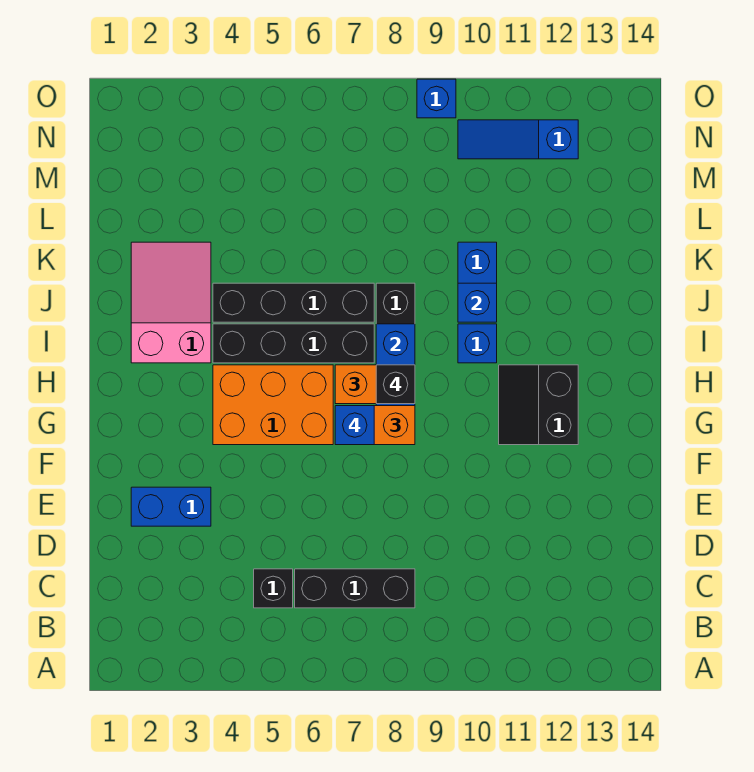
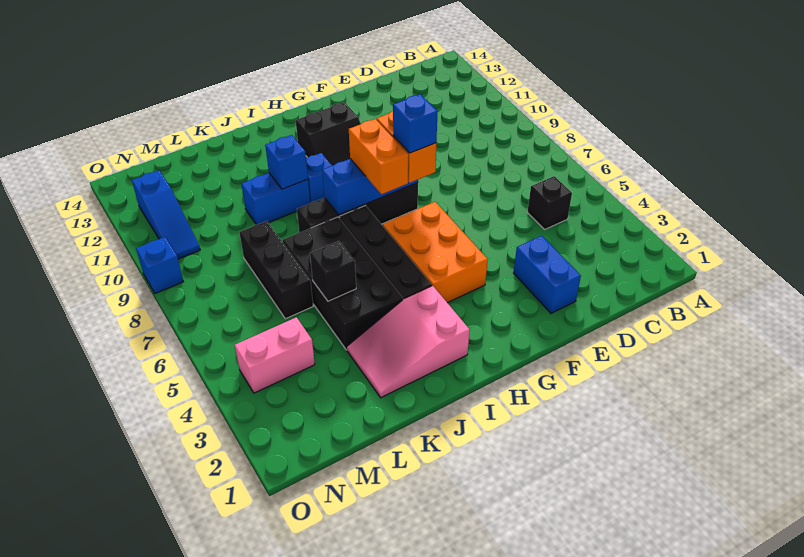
black brick C6:C8 level 1 -> black brick L6:L8 level 1
black brick H8 level 4 -> black brick K5 level 2
black brick J4:J7 level 1 -> black brick J4:K7 level 1
none -> pink brick M4:N4 level 1

